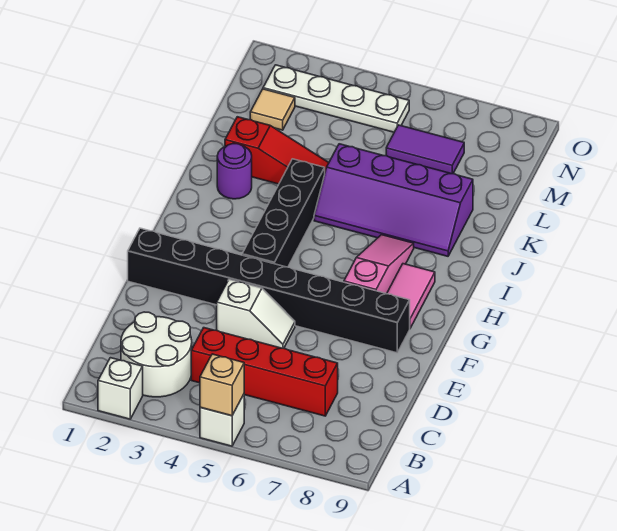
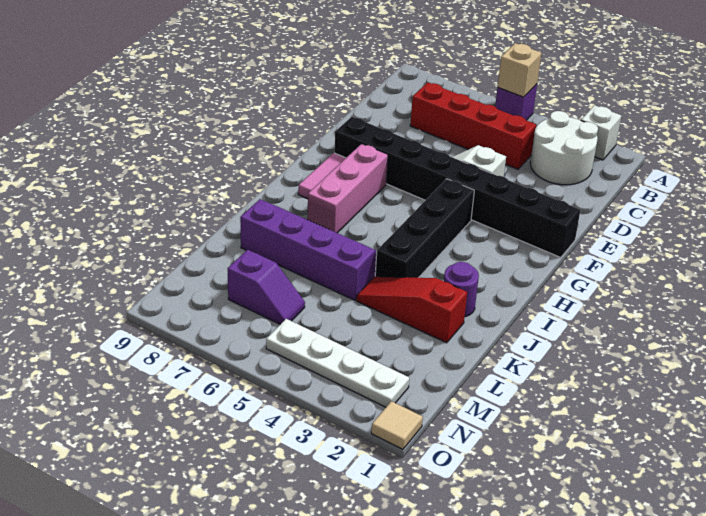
white brick A5 level 1 -> purple brick A5 level 1
pink slope G7:I7 level 1 top G -> pink brick G7:I7 level 1
tan tile M2 level 1 -> tan tile O1 level 1
purple tile M6:M7 level 1 -> purple slope M6:M7 level 1 top 7

